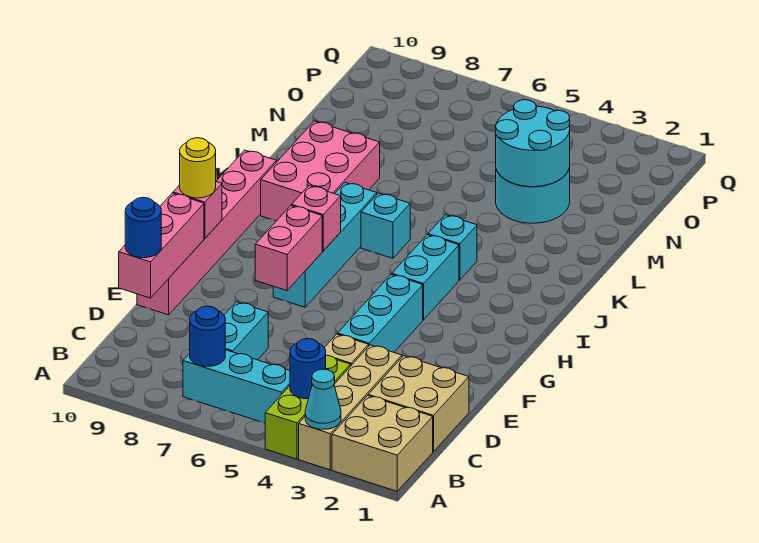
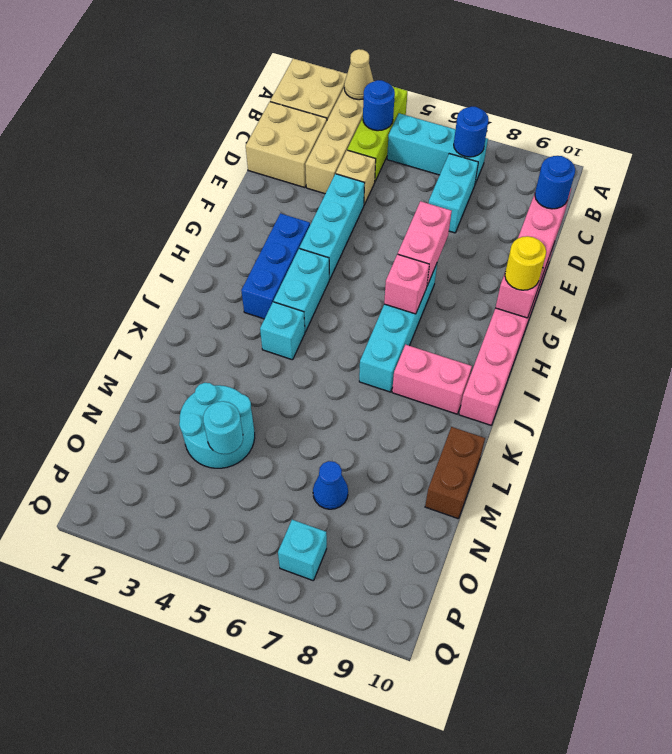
cyan cone A3 level 2 -> tan cone A3 level 2
none -> blue brick G3:I3 level 1
cyan brick J6 level 1 -> cyan brick P7 level 1
pink brick J8:L9 level 1 -> pink brick J8:J9 level 1
none -> brown brick L10:M10 level 1
cyan round brick M3:N4 level 2 -> cyan round brick N4 level 2
none -> blue cone N7 level 1

